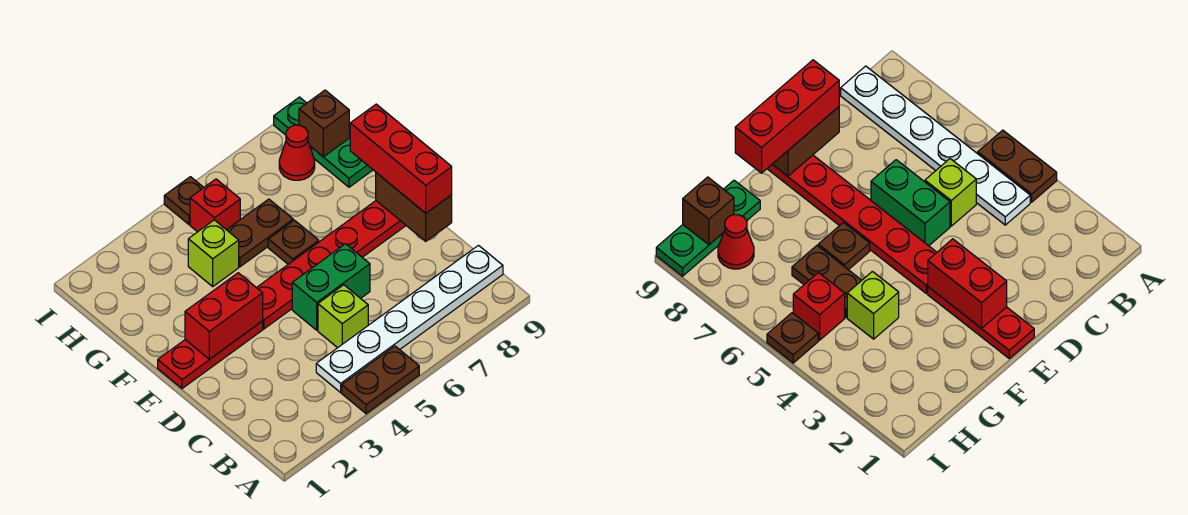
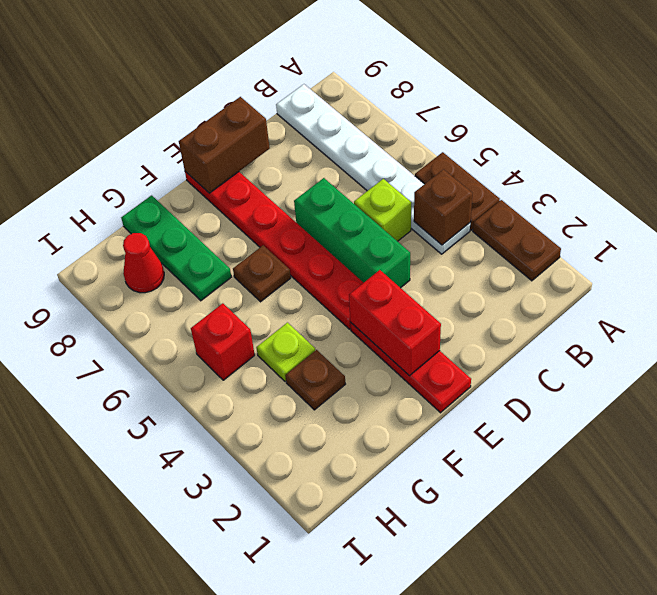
green brick D5:D6 level 1 -> green brick D4:D6 level 1
red brick D9:F9 level 3 -> none
lime brick G4 level 1 -> lime plate G4 level 1
brown plate G5:G6 level 1 -> brown plate A2:A3 level 1
green plate G9:I9 level 1 -> green plate G7:G9 level 1
brown brick H9 level 2 -> brown brick B4 level 2
brown plate I5 level 1 -> brown plate G3 level 1

